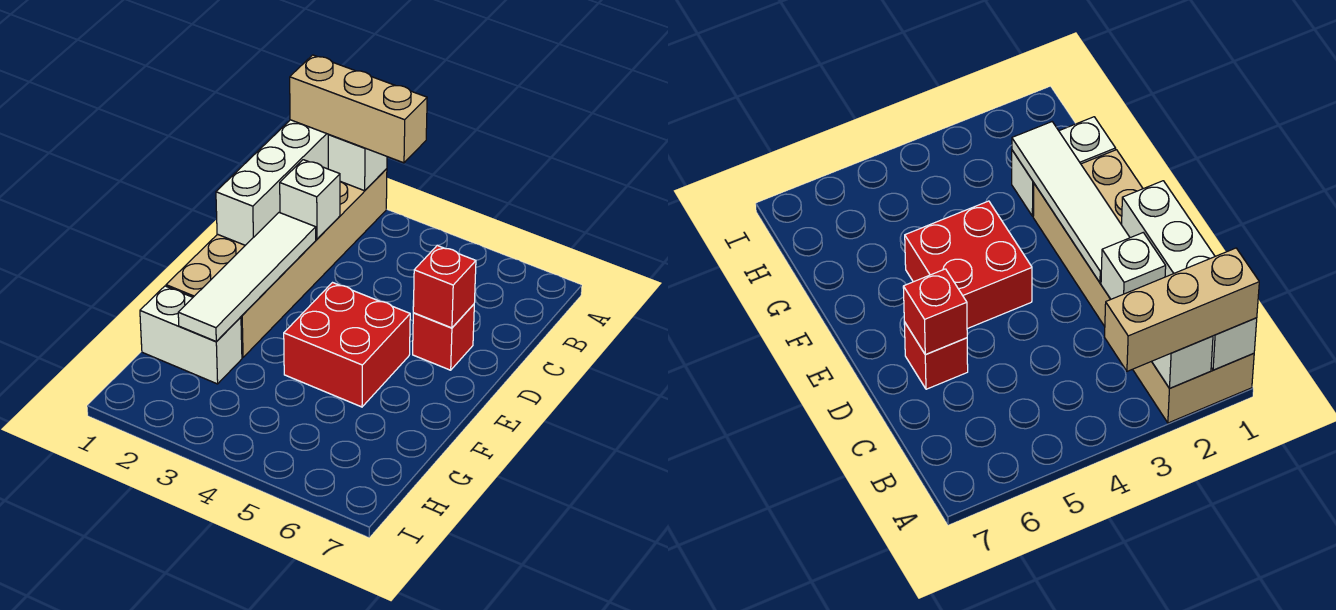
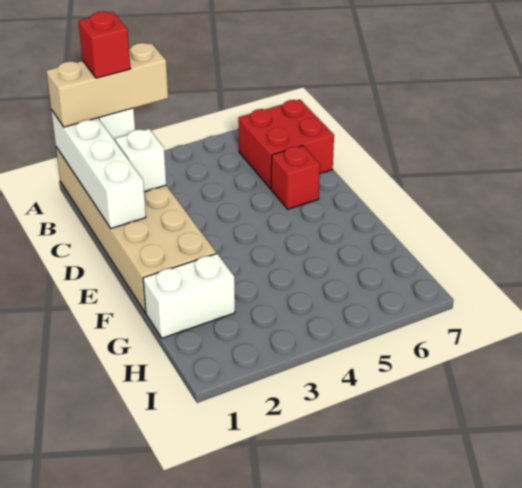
white tile D2:G2 level 2 -> none
red brick D6 level 2 -> red brick A2 level 4
red brick E4:F5 level 1 -> red brick B6:C7 level 1

